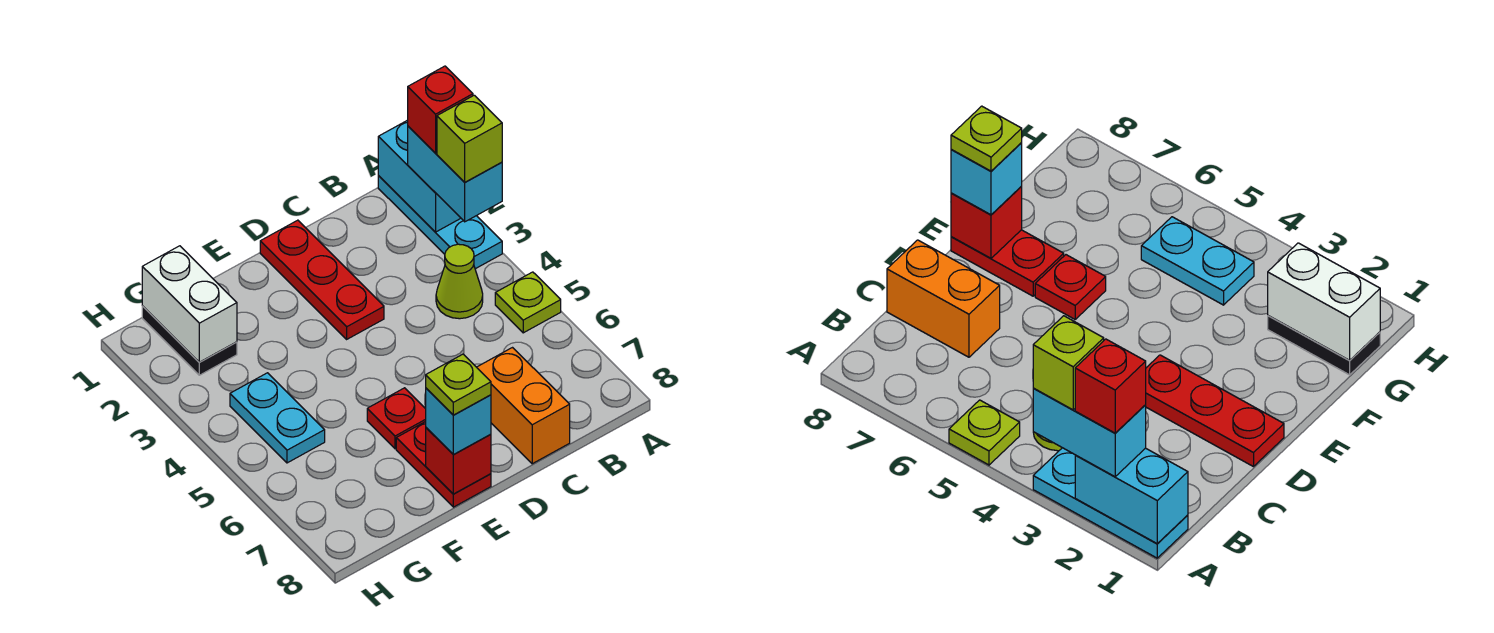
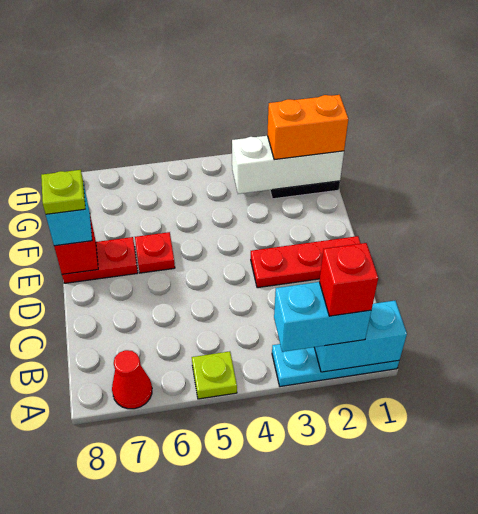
lime brick A3 level 4 -> none
none -> red cone A7 level 1
lime cone B4 level 1 -> none
orange brick C7:C8 level 1 -> orange brick G1:G2 level 3
white brick G1:G2 level 2 -> white brick G1:G3 level 2
cyan plate G4:G5 level 1 -> none

